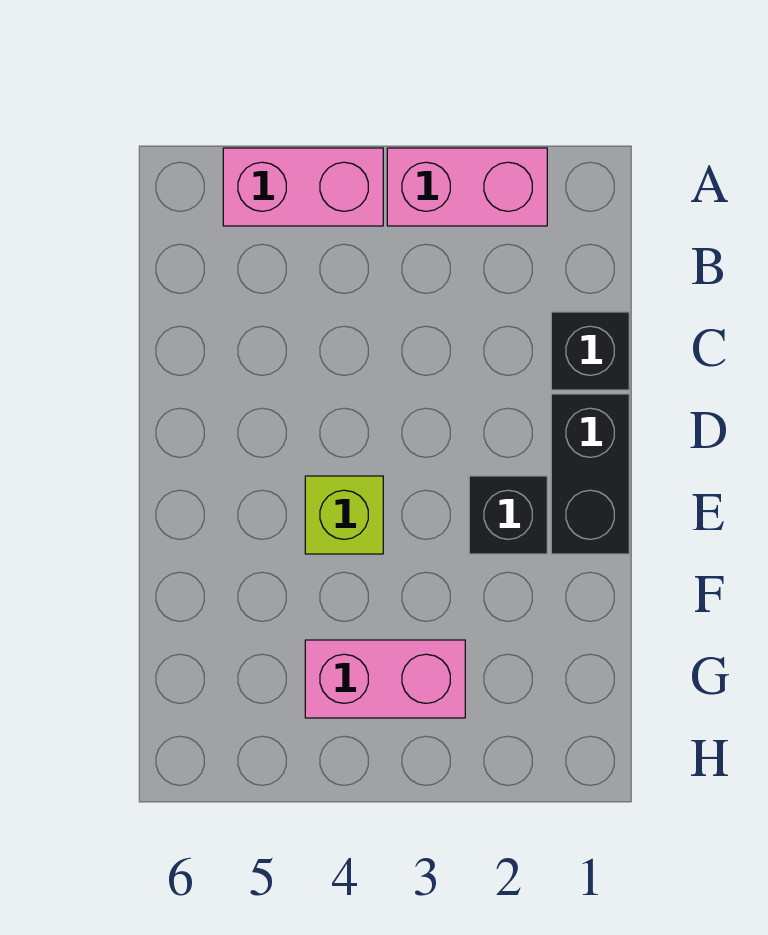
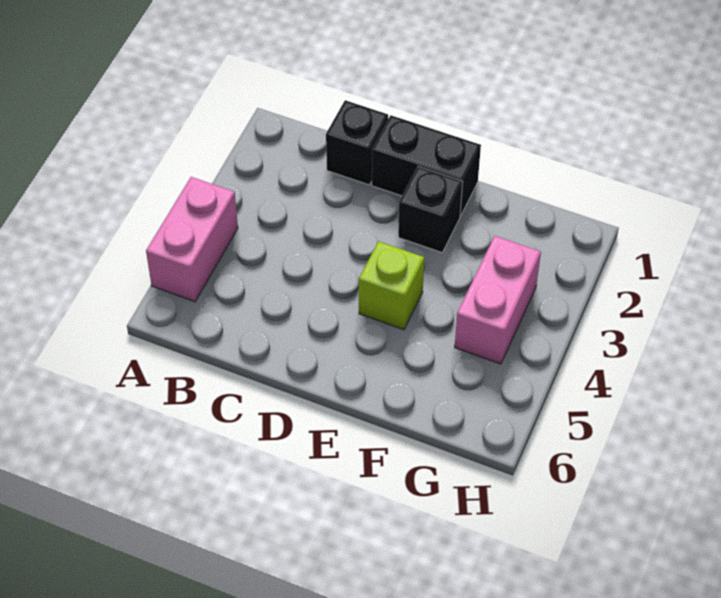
pink brick A2:A3 level 1 -> none

